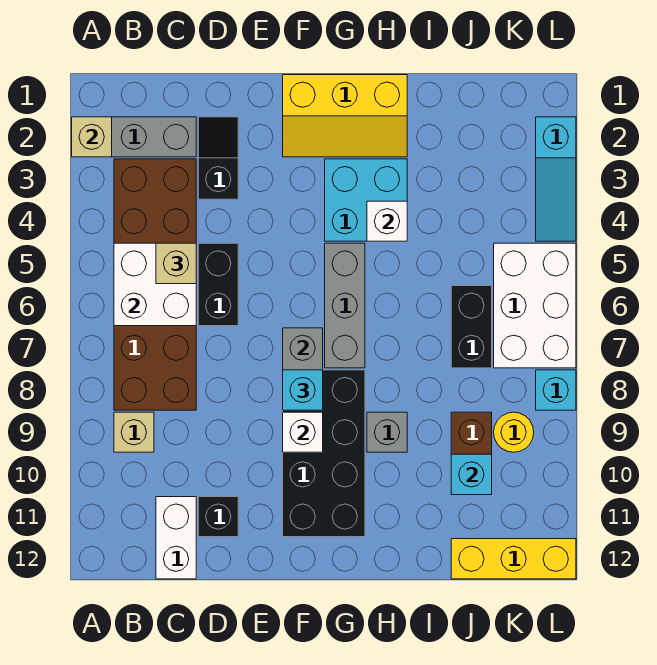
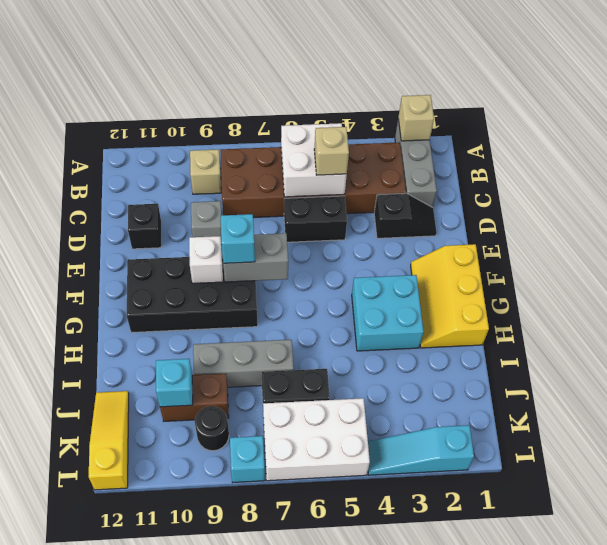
white brick C11:C12 level 1 -> none
grey brick G5:G7 level 1 -> grey brick I7:I9 level 1
white brick H4 level 2 -> none
grey brick H9 level 1 -> grey brick D9 level 1
yellow brick J12:L12 level 1 -> yellow slope J12:L12 level 1 top L
yellow round brick K9 level 1 -> black round brick K9 level 1

